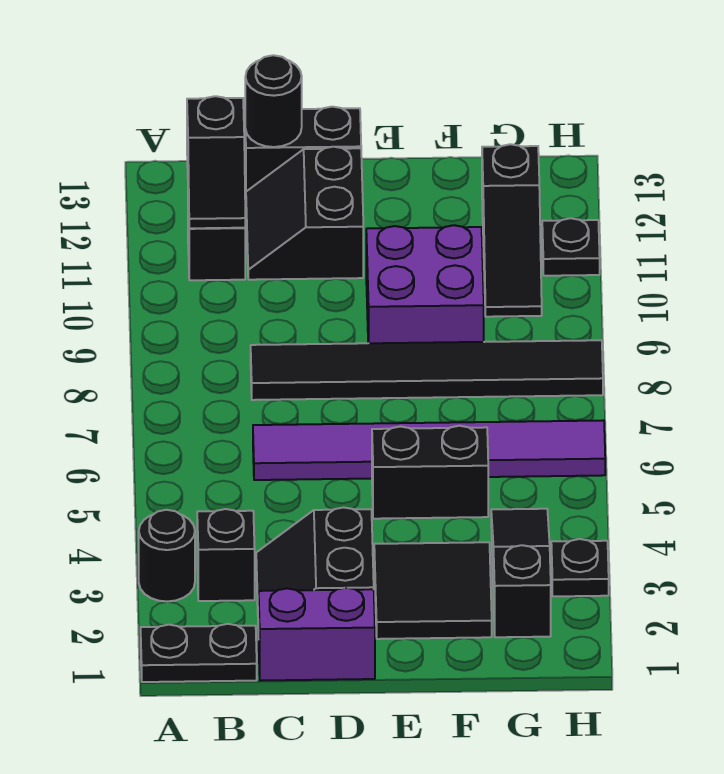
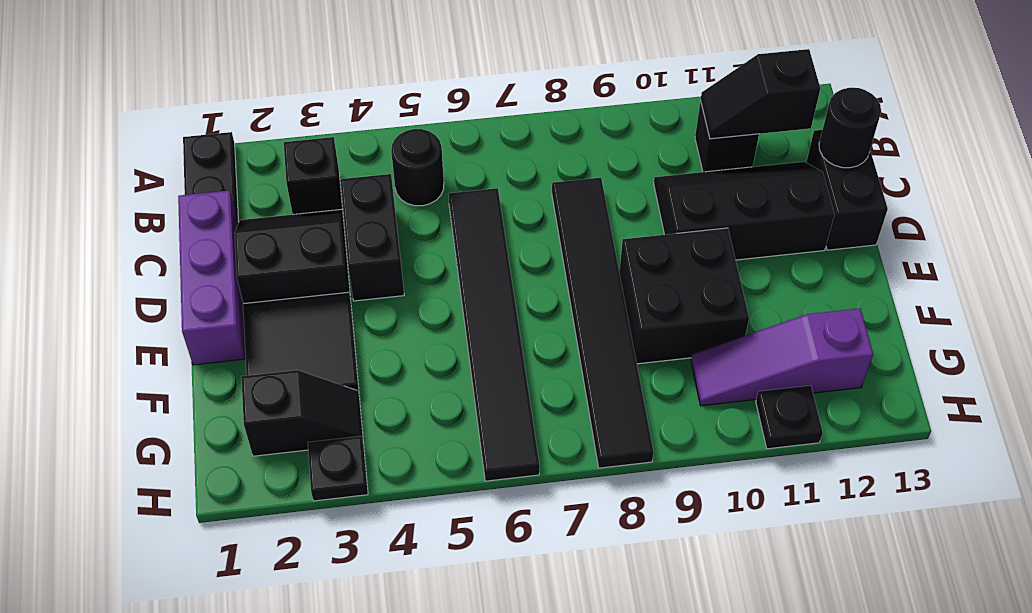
black round brick A3 level 1 -> black round brick B5 level 1
purple brick C1:D1 level 1 -> purple brick C1:E1 level 1
purple tile C6:H6 level 1 -> black tile C6:H6 level 1
black slope C11:D12 level 1 top D -> black slope C10:D12 level 1 top D
black brick E5:F5 level 1 -> black brick C4:D4 level 1
purple brick E9:F10 level 1 -> black brick E9:F10 level 1
black slope G2:G4 level 1 top 2 -> black slope G2:G3 level 1 top 2
black slope G10:G12 level 1 top 12 -> purple slope G10:G12 level 1 top 12

